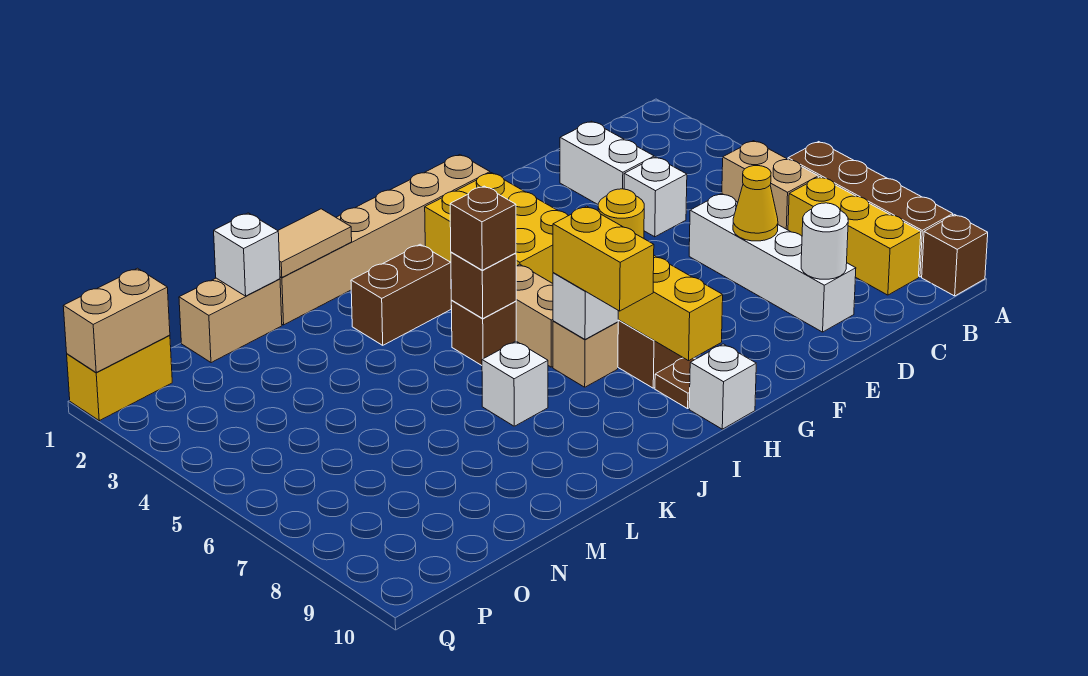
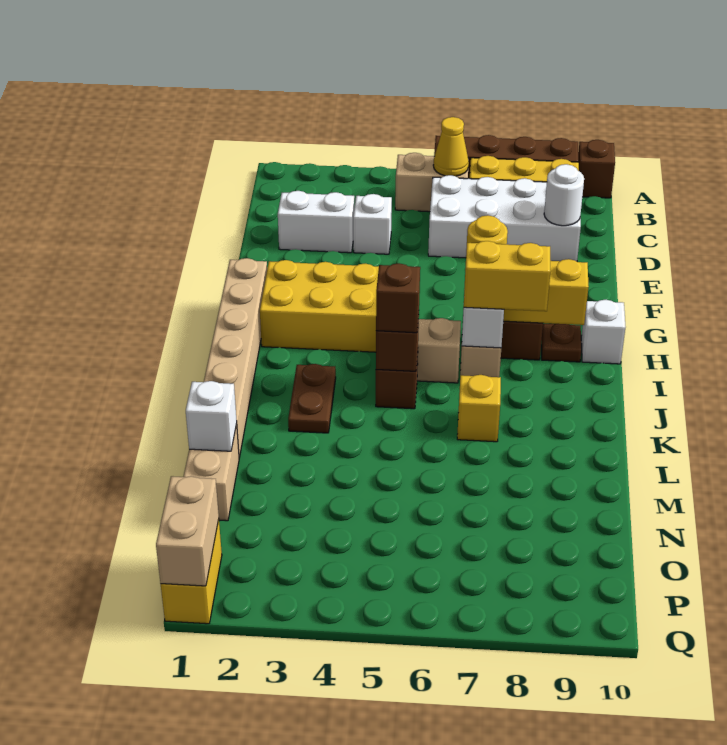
white brick D6:D9 level 1 -> white brick C6:D9 level 1
yellow cone D7 level 2 -> yellow cone B6 level 2
brown brick J3:K3 level 1 -> brown plate J3:K3 level 1
tan tile K1:L1 level 2 -> none
white brick K7 level 1 -> yellow brick K7 level 1

